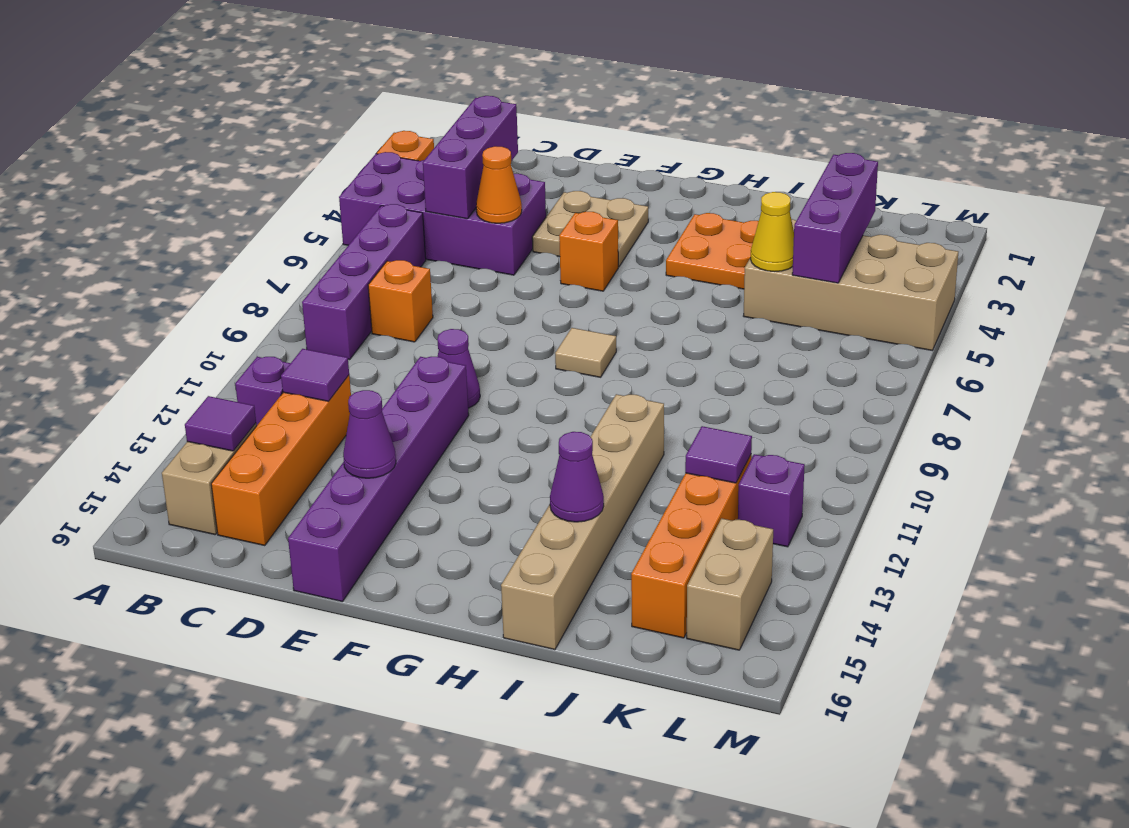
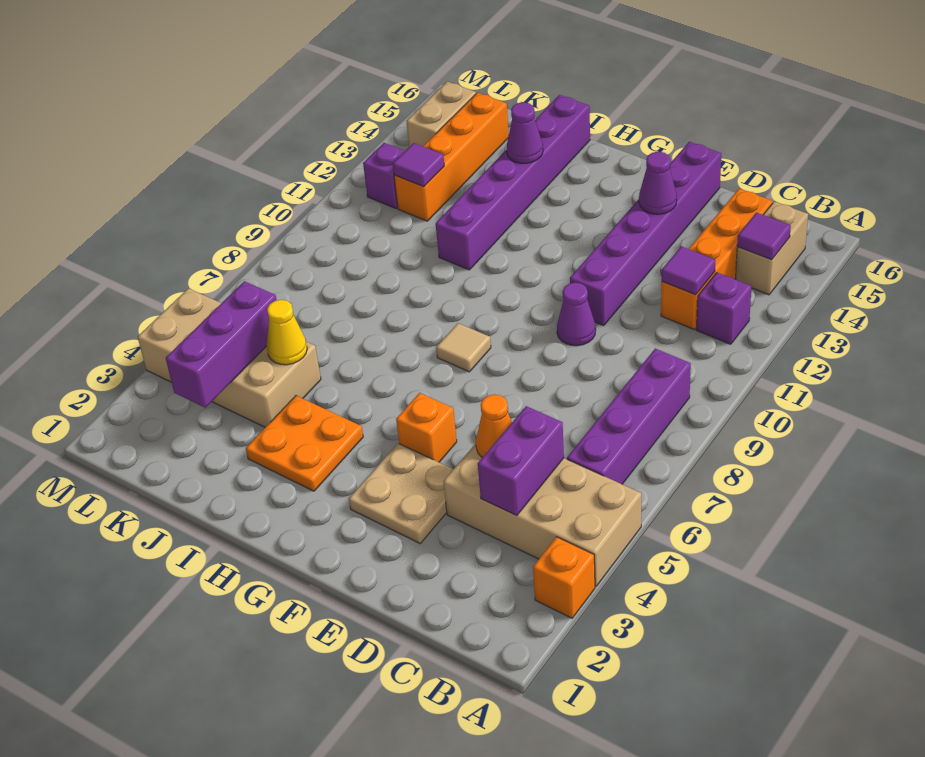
purple brick A4:D5 level 1 -> tan brick A4:D5 level 1
purple brick C3:C5 level 2 -> purple brick C4:C5 level 2
orange brick C8 level 1 -> none
tan brick I11:I16 level 1 -> purple brick I11:I16 level 1

